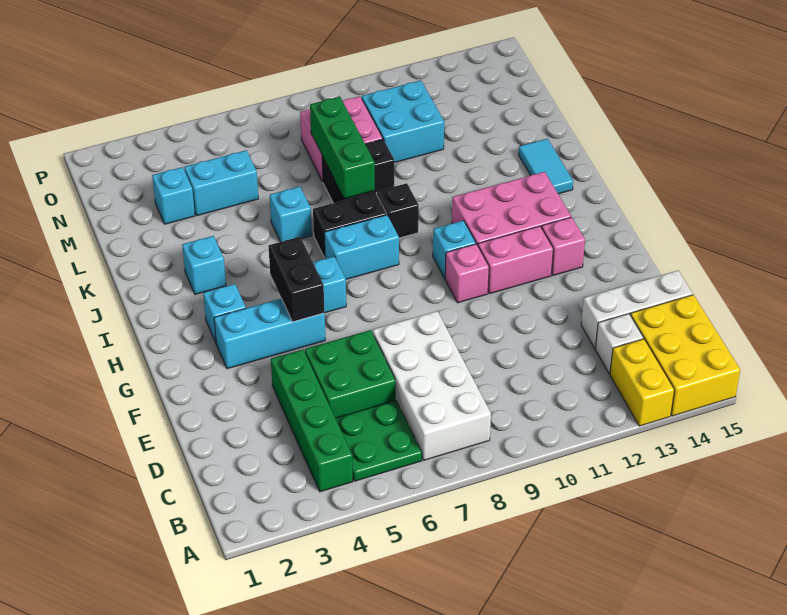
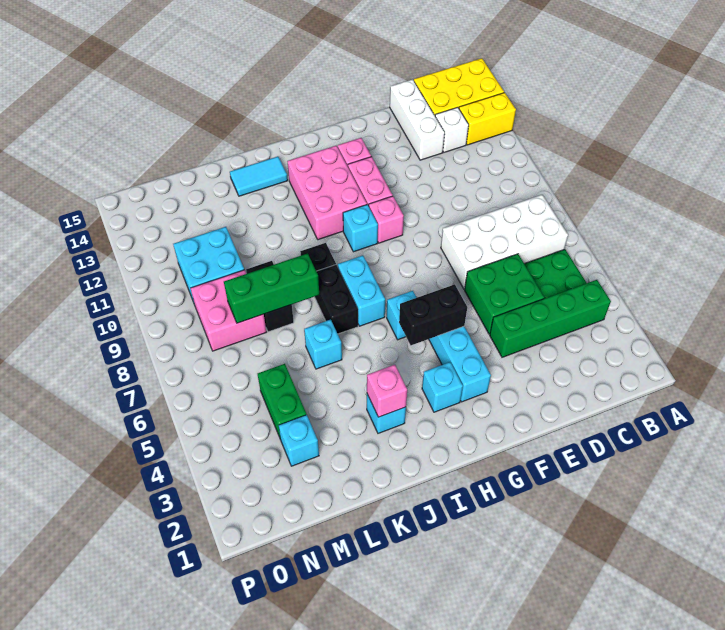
none -> pink brick J3 level 2
cyan brick M4:M5 level 1 -> green brick M4:M5 level 1

